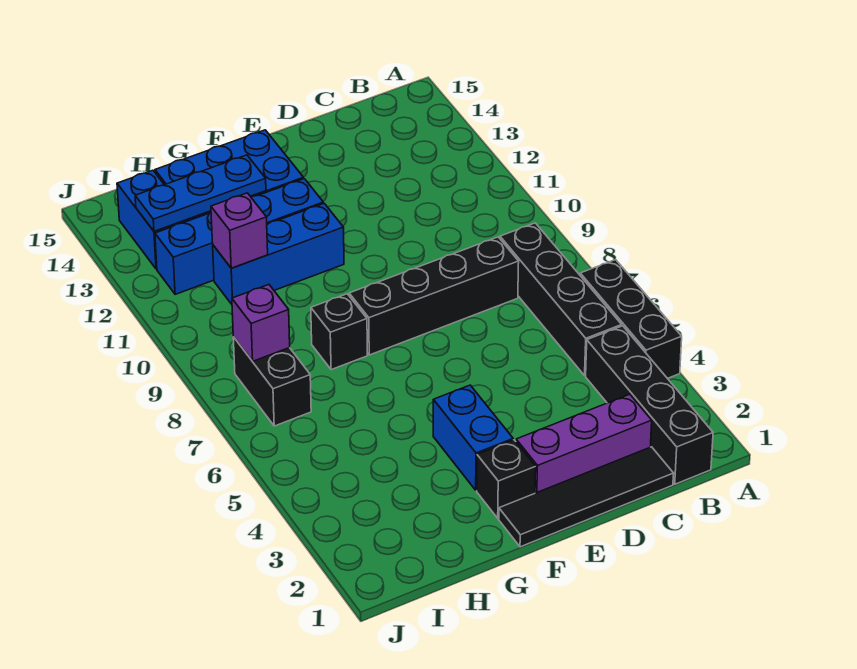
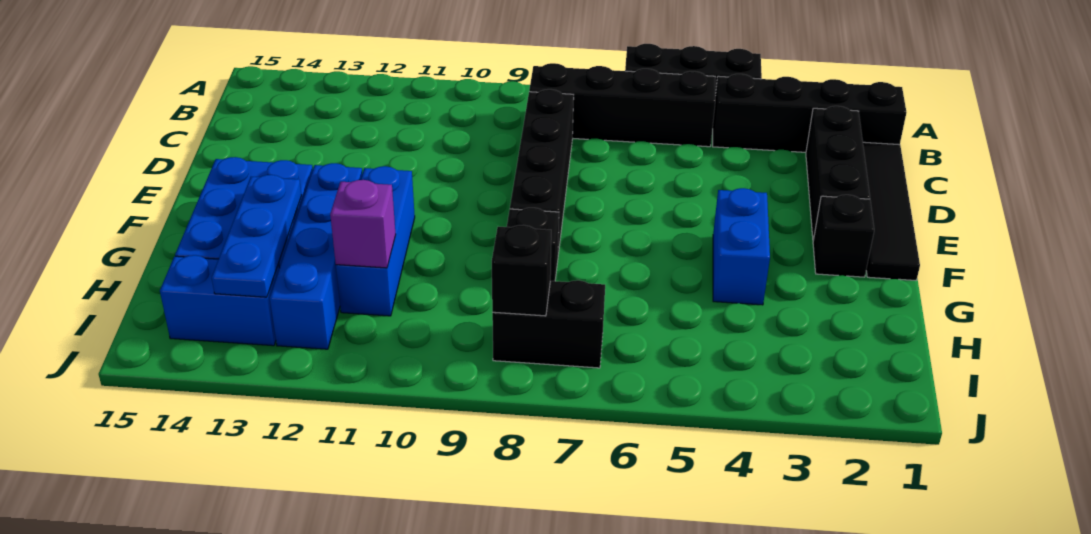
purple brick C2:E2 level 1 -> black brick C2:E2 level 1
blue brick F3:F4 level 1 -> blue brick F4:G4 level 1
purple brick I8 level 2 -> black brick I8 level 2

